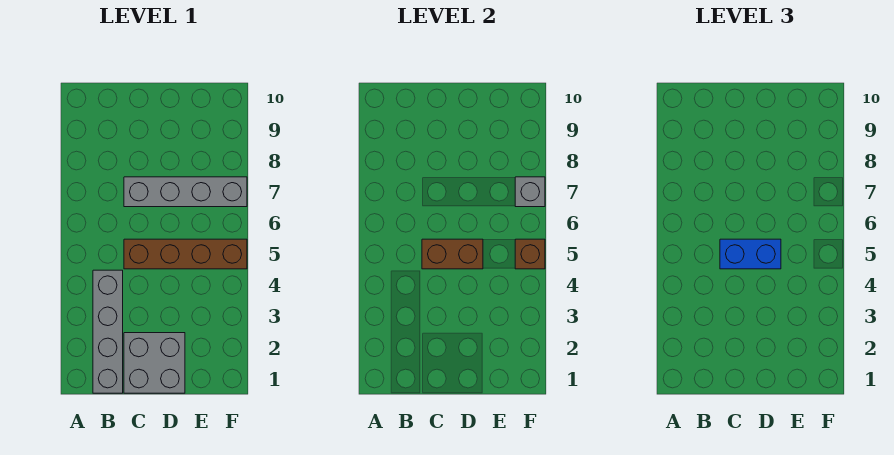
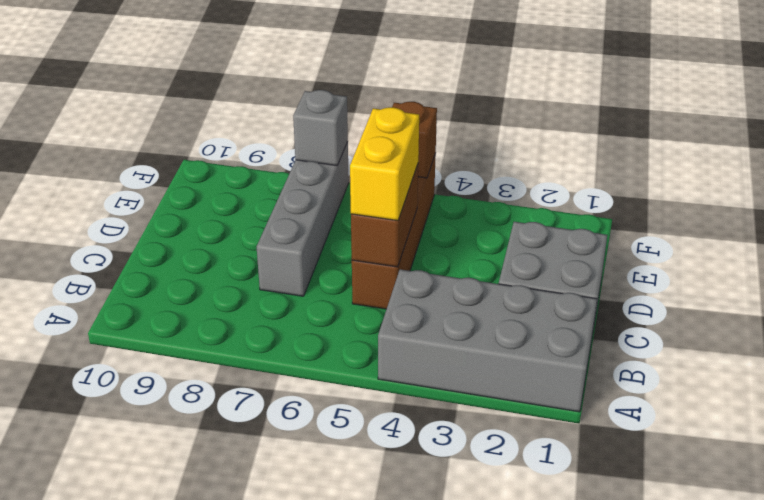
grey brick B1:B4 level 1 -> grey brick A1:B4 level 1
blue brick C5:D5 level 3 -> yellow brick C5:D5 level 3

